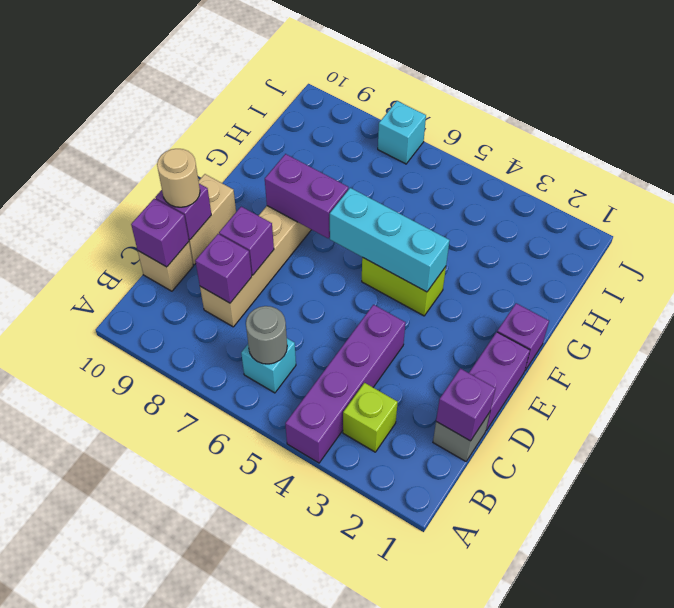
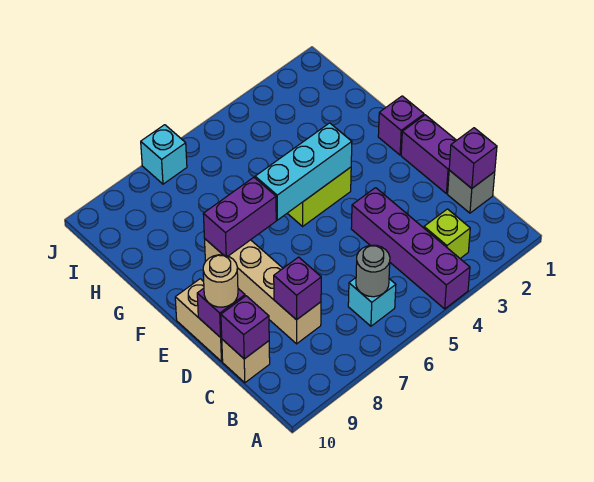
purple brick D8 level 2 -> none

